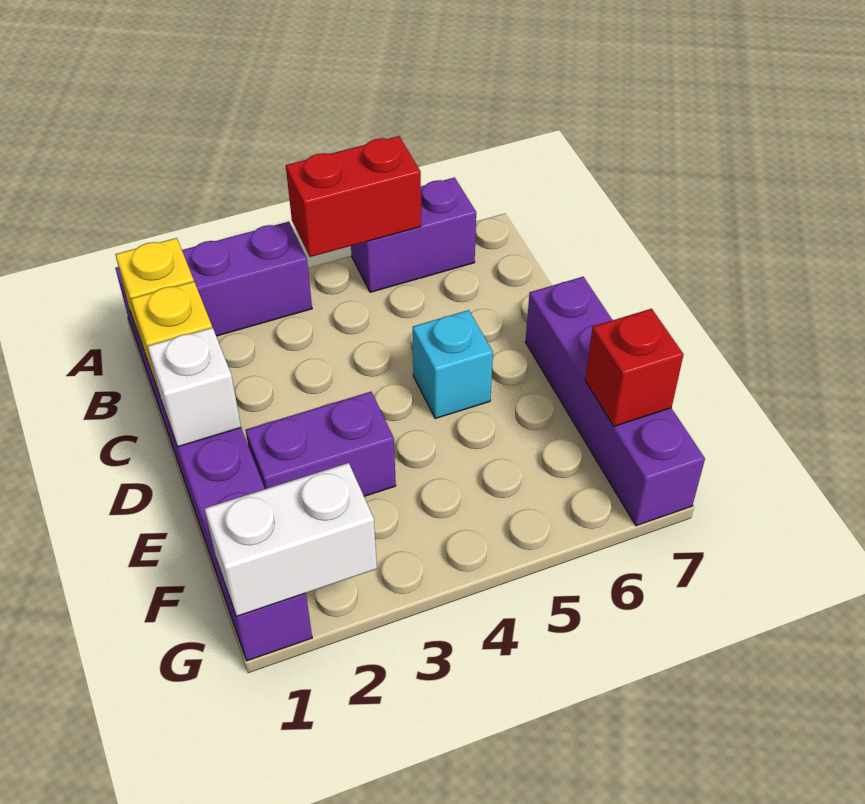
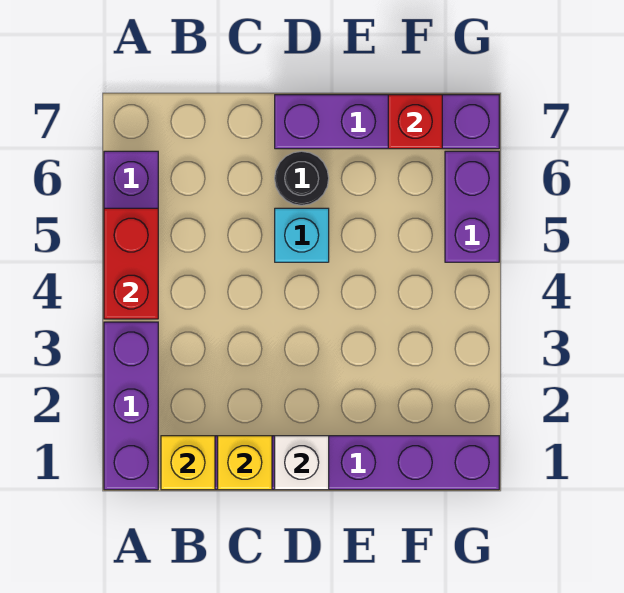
none -> black round brick D6 level 1
purple brick E2:E3 level 1 -> purple brick G5:G6 level 1
white brick G1:G2 level 2 -> none

